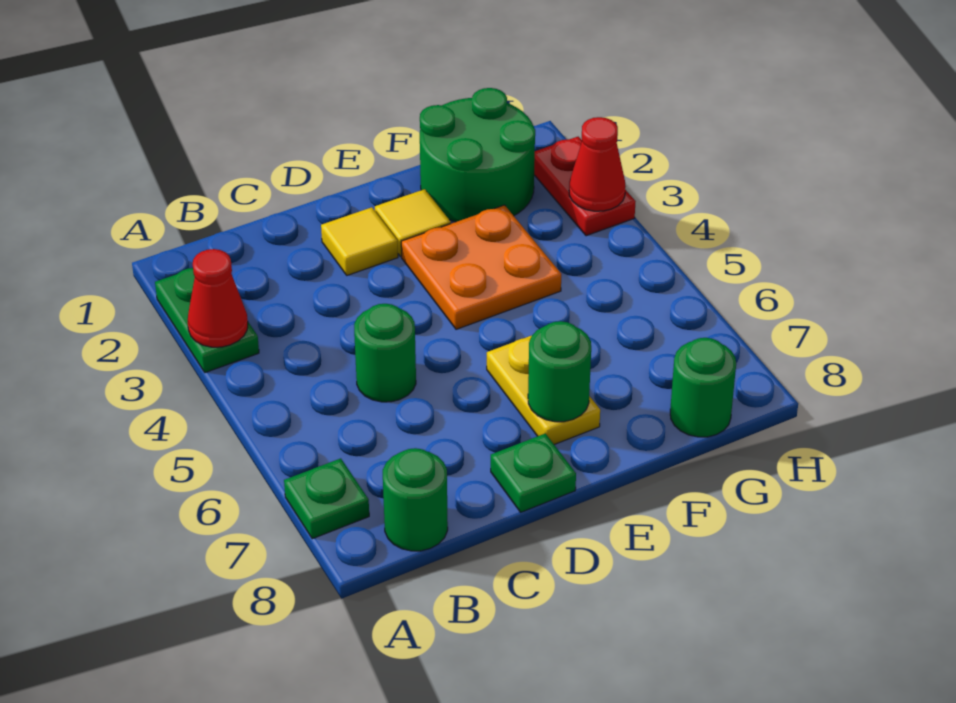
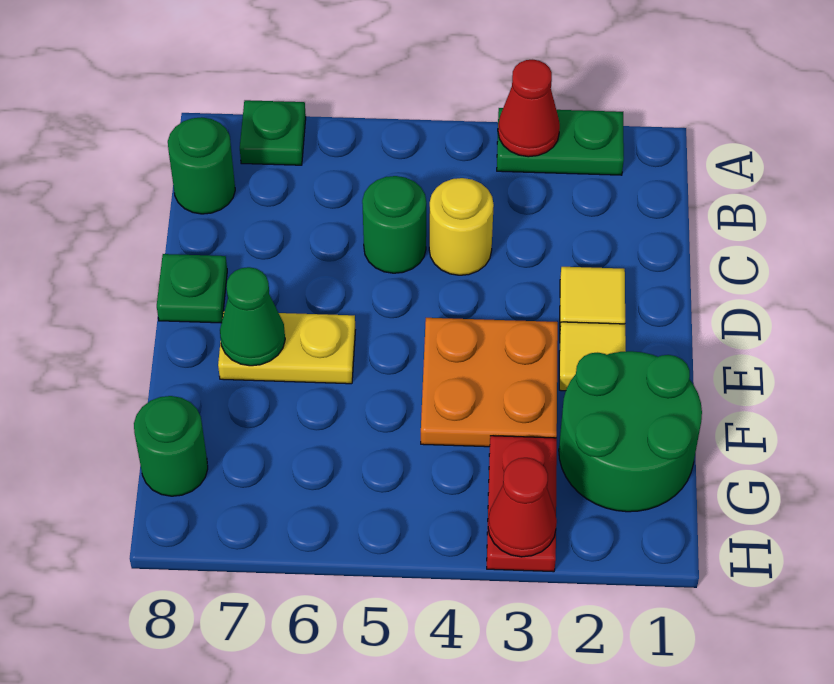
none -> yellow round brick C4 level 1
green round brick E7 level 2 -> green cone E7 level 2
red plate H2:H3 level 1 -> red plate G3:H3 level 1

